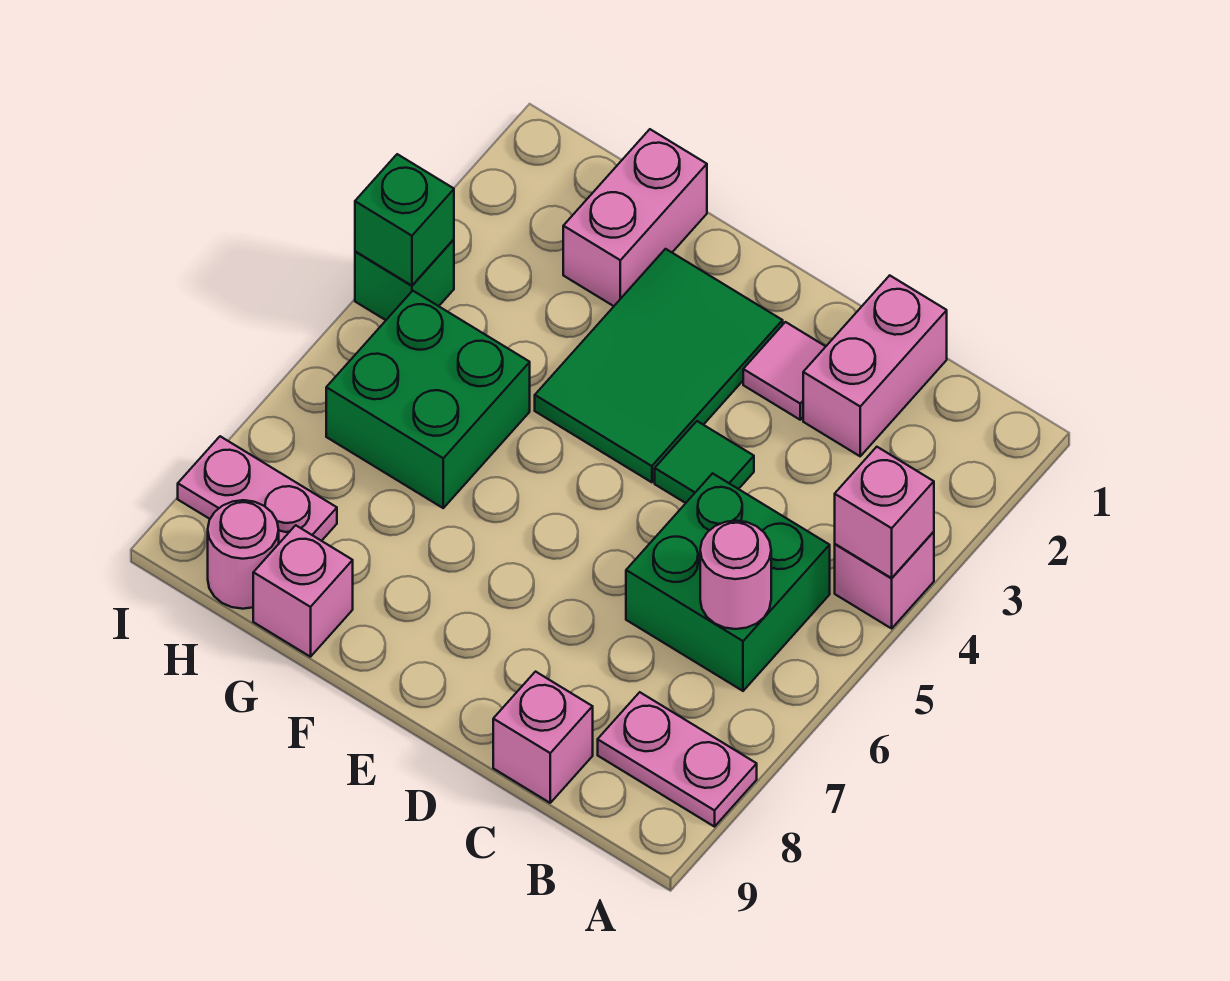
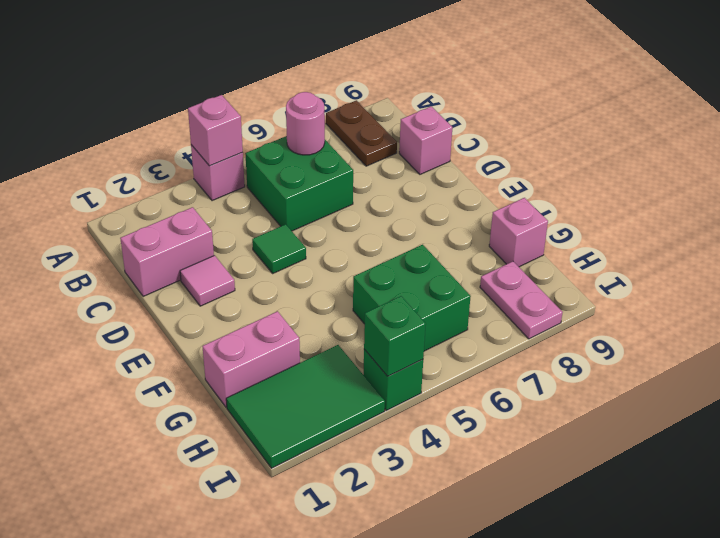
pink plate A8:B8 level 1 -> brown plate A8:B8 level 1
green tile E2:F4 level 1 -> green tile H1:I3 level 1
pink round brick H9 level 1 -> none

